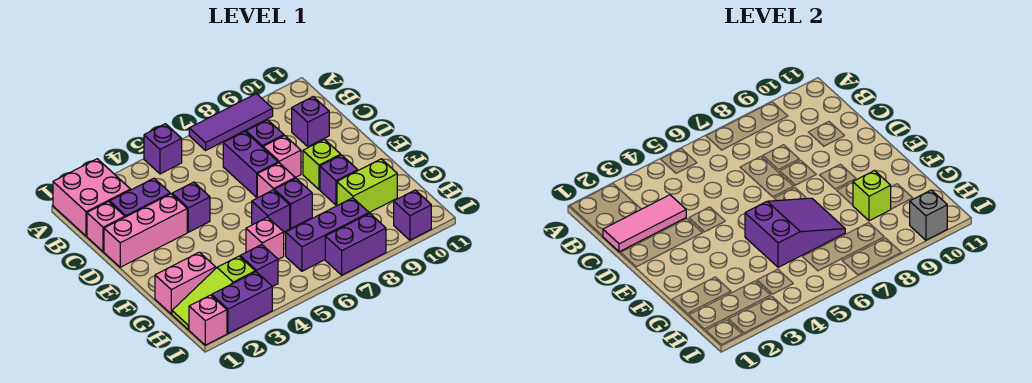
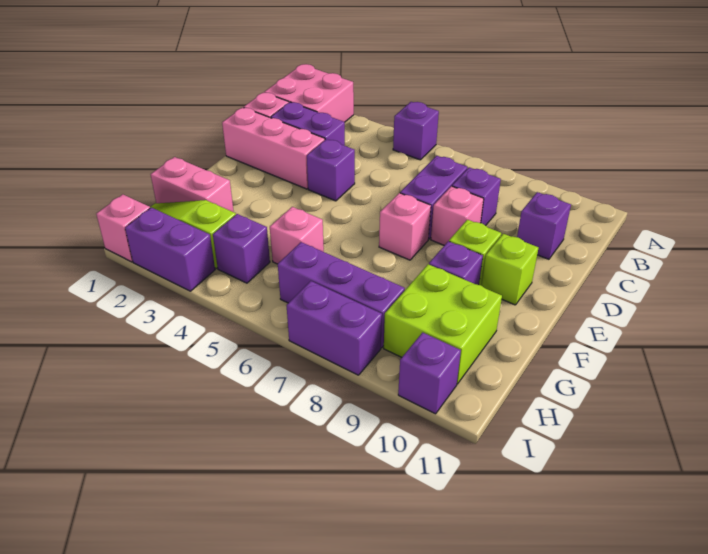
purple tile A7:A9 level 1 -> none
pink tile C1:C3 level 2 -> none
purple slope F5:G7 level 2 top 5 -> none
purple brick F6 level 1 -> none
purple brick F7 level 1 -> none
lime brick G9:G10 level 1 -> lime brick G9:H10 level 1
lime brick G9 level 2 -> lime brick E10 level 1
grey brick I10 level 2 -> none

